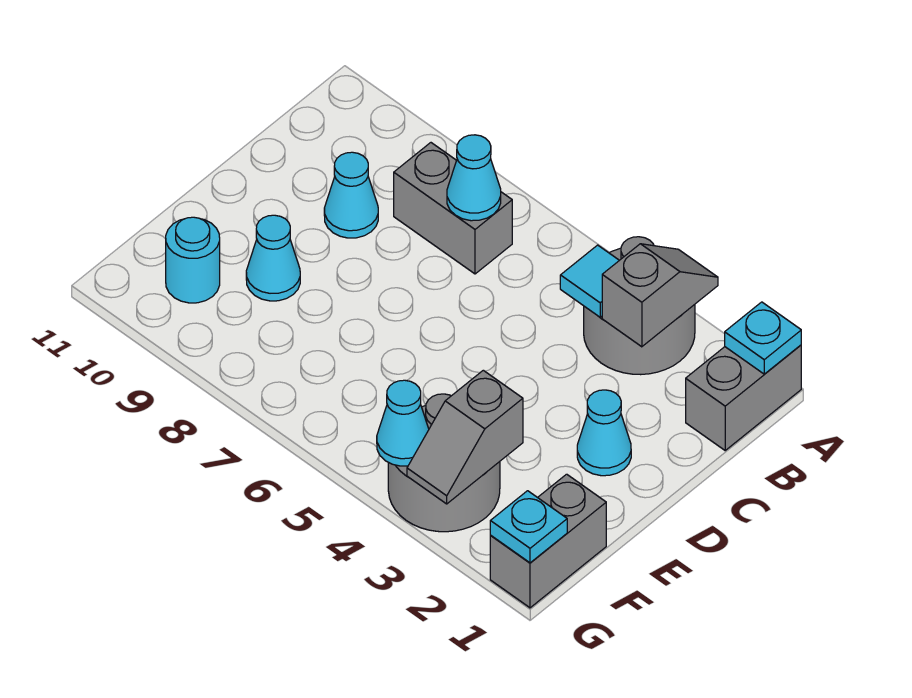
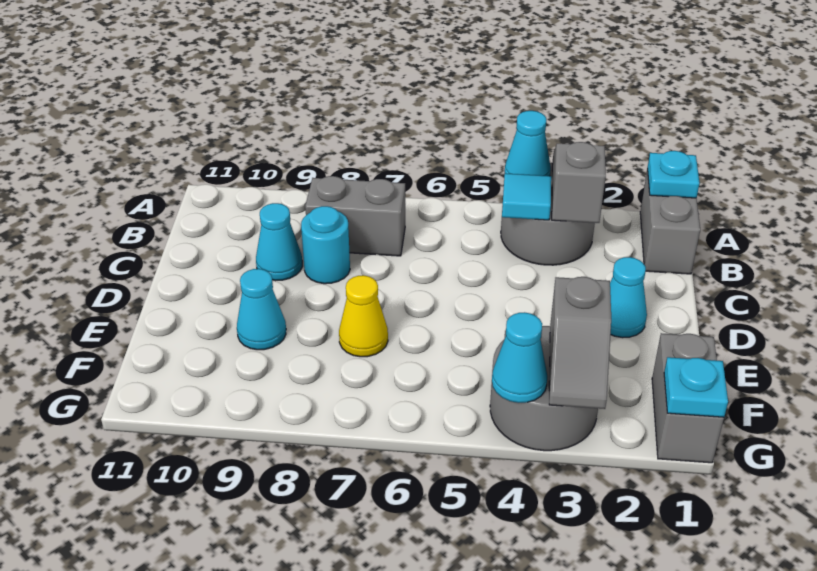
cyan cone B7 level 2 -> cyan cone A4 level 2
none -> yellow cone E7 level 1
cyan round brick F10 level 1 -> cyan round brick C8 level 1

